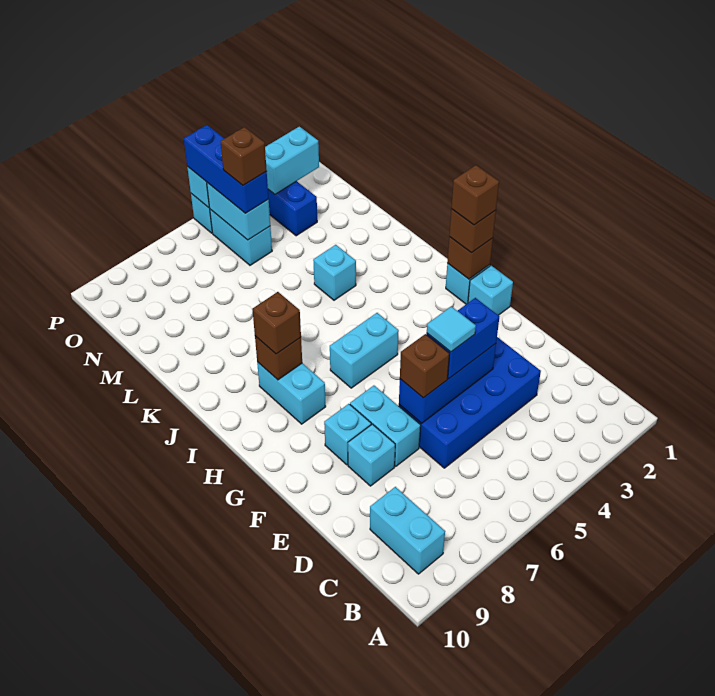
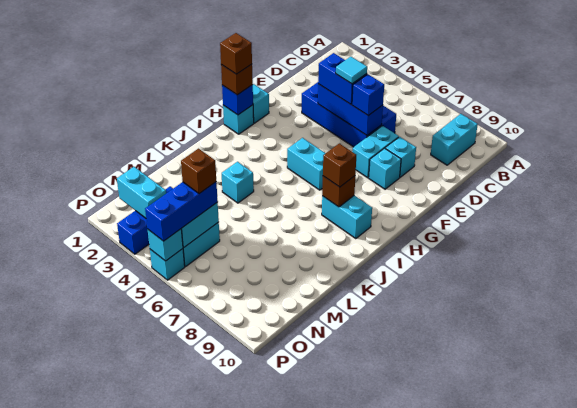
brown brick E6 level 3 -> blue brick E6 level 3
brown brick H1 level 2 -> blue brick H1 level 2
cyan brick H8:I8 level 1 -> cyan brick I8:I9 level 1

